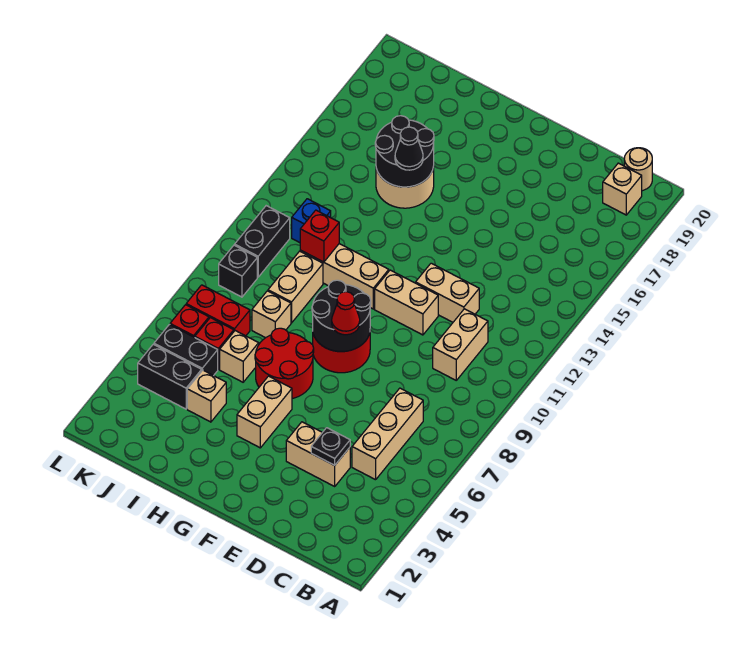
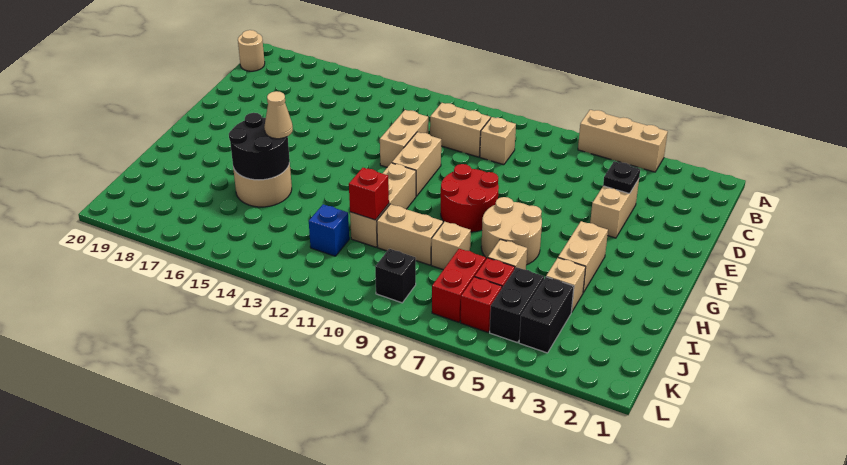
tan brick B19 level 1 -> tan brick C9 level 1
tan brick C5:C7 level 1 -> tan brick A4:A6 level 1
black round brick F8:G9 level 2 -> none
red cone F8 level 3 -> none
tan brick G4:G5 level 1 -> tan brick G4:H4 level 1
red round brick G6:H7 level 1 -> tan round brick G6:H7 level 1
black cone H15 level 3 -> tan cone H15 level 3
black brick K10:K11 level 1 -> none

